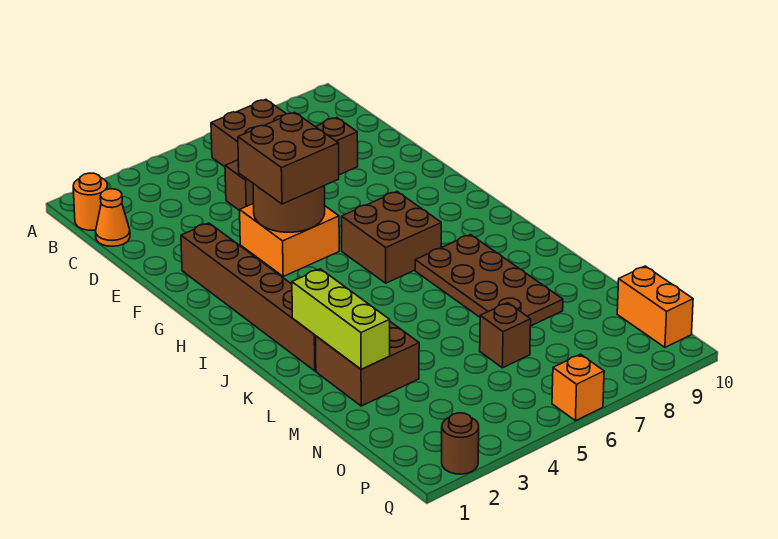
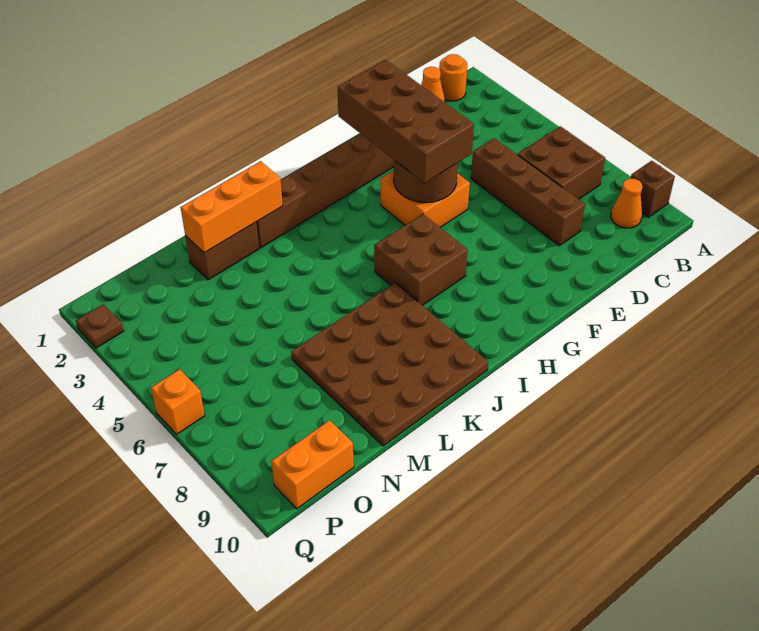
none -> orange cone B9 level 1
brown brick F4:G5 level 3 -> brown brick F2:G5 level 3
brown plate J7:M8 level 1 -> brown plate J7:M10 level 1
lime brick K2:M2 level 2 -> orange brick K2:M2 level 2
brown brick L2:M3 level 1 -> brown brick L2:M2 level 1
brown brick N6 level 1 -> brown brick A9 level 1
brown round brick Q2 level 1 -> brown plate Q2 level 1

